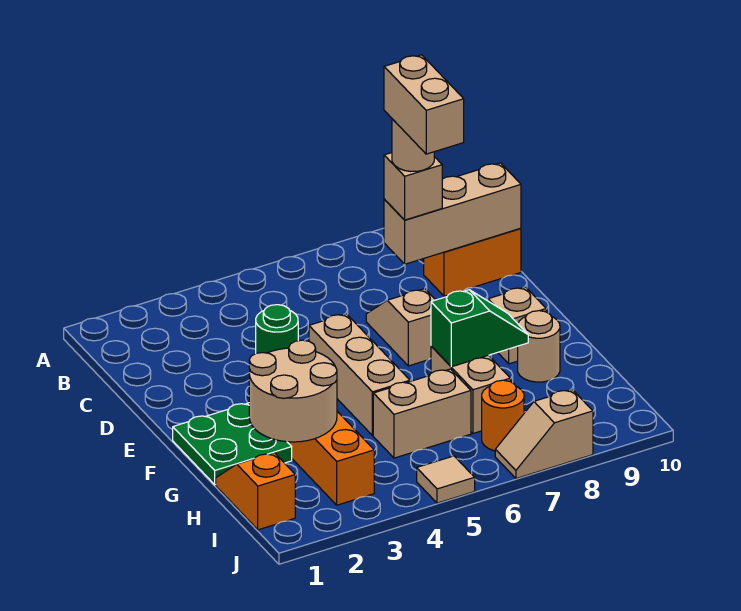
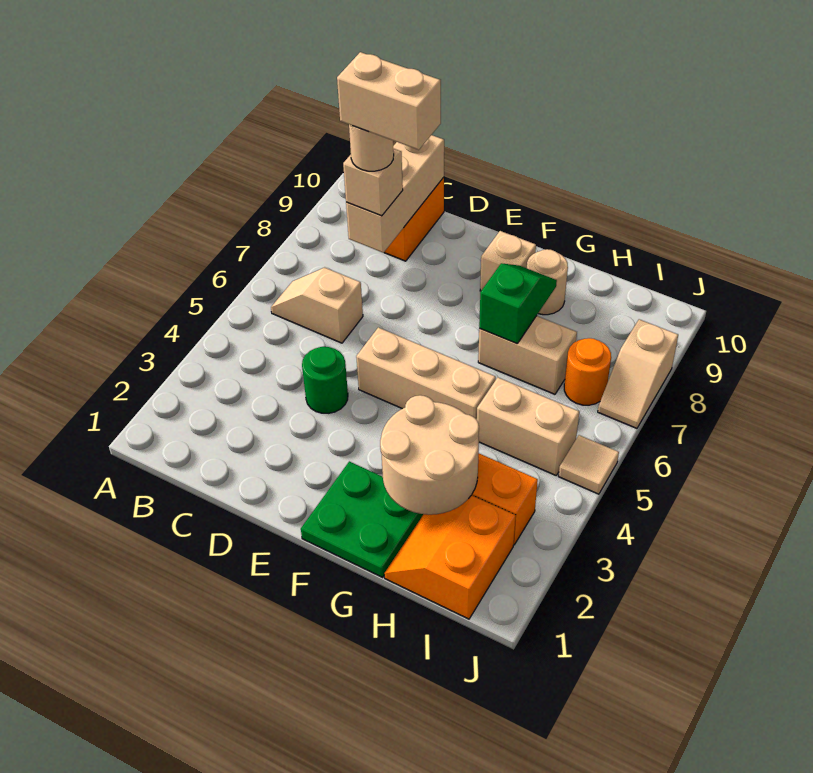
tan slope D7:E7 level 1 top E -> tan slope B6:C6 level 1 top C
orange slope H1:I1 level 1 top I -> orange slope H1:I2 level 1 top I
tan brick H5:H6 level 1 -> tan brick H5:I5 level 1

